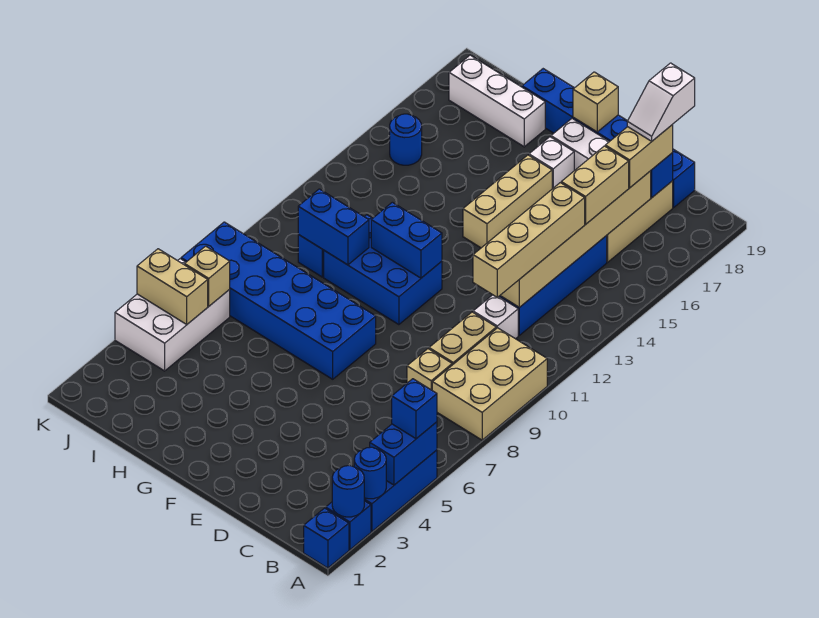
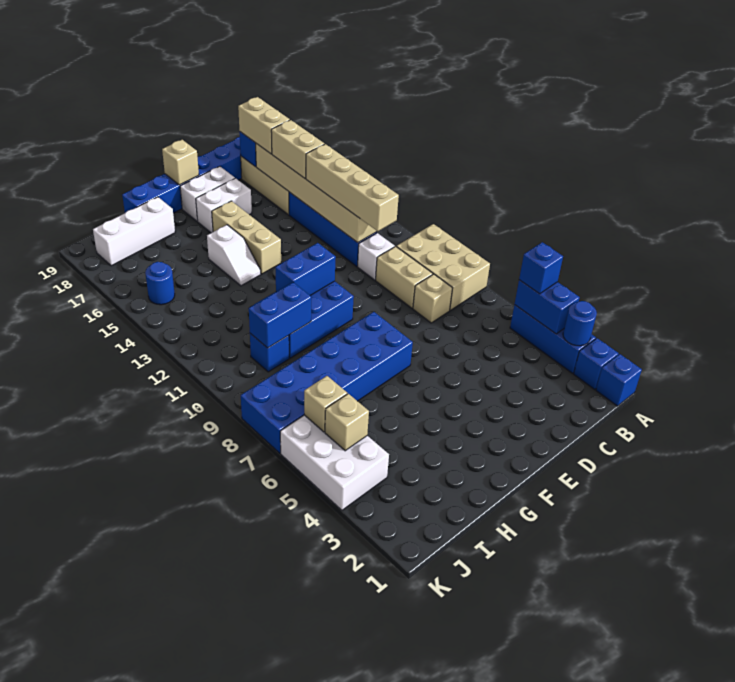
blue round brick A2 level 2 -> none
white slope C18:C19 level 4 top 19 -> white slope G14:G15 level 1 top 15
white brick F17 level 1 -> white brick E17:F17 level 1
tan brick J5:K5 level 2 -> tan brick J5 level 2

